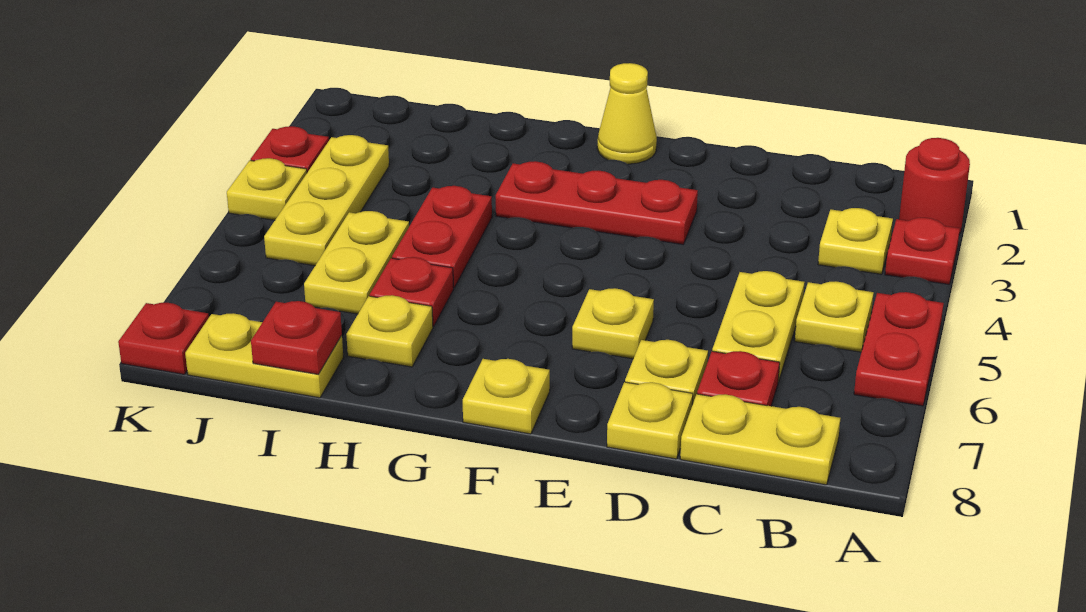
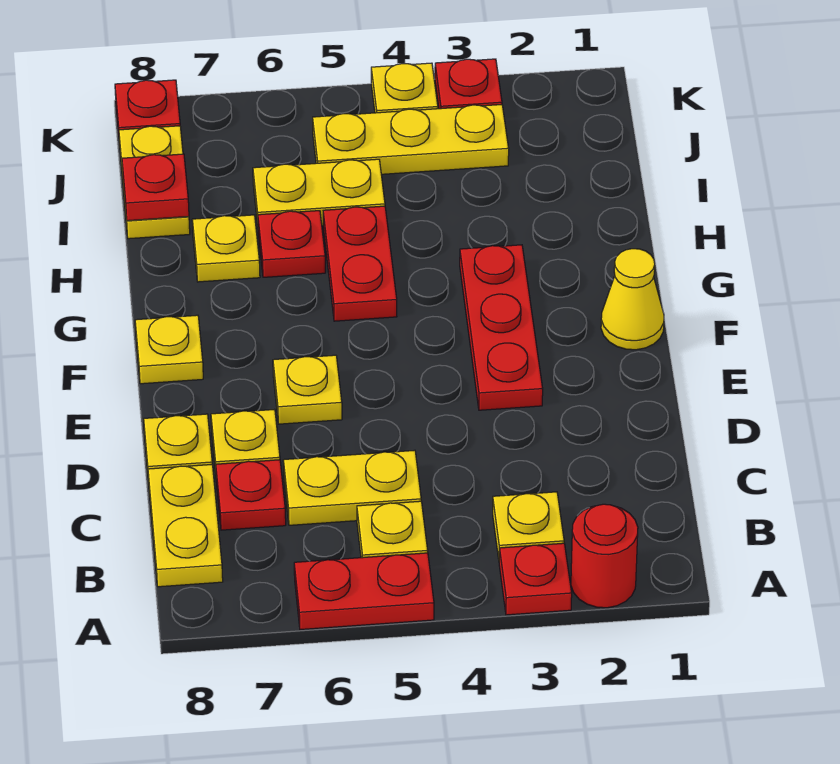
red plate H4:H5 level 1 -> red plate G5:H5 level 1

